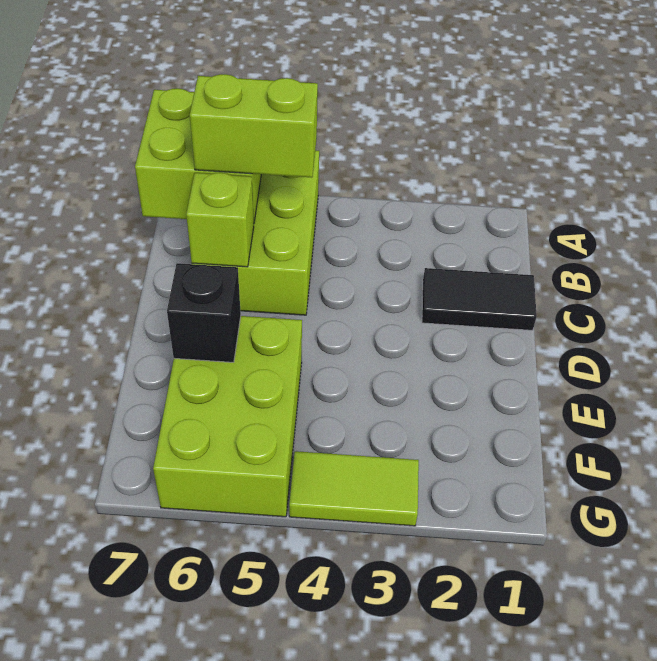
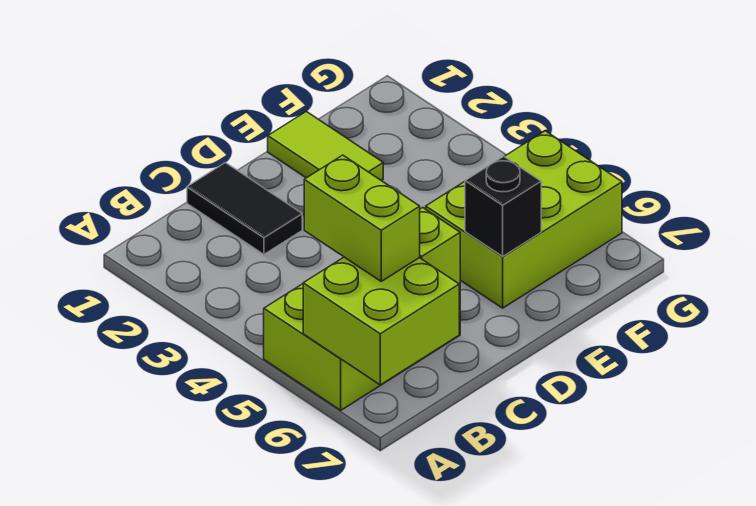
lime tile G3:G4 level 1 -> lime tile E1:E2 level 1

